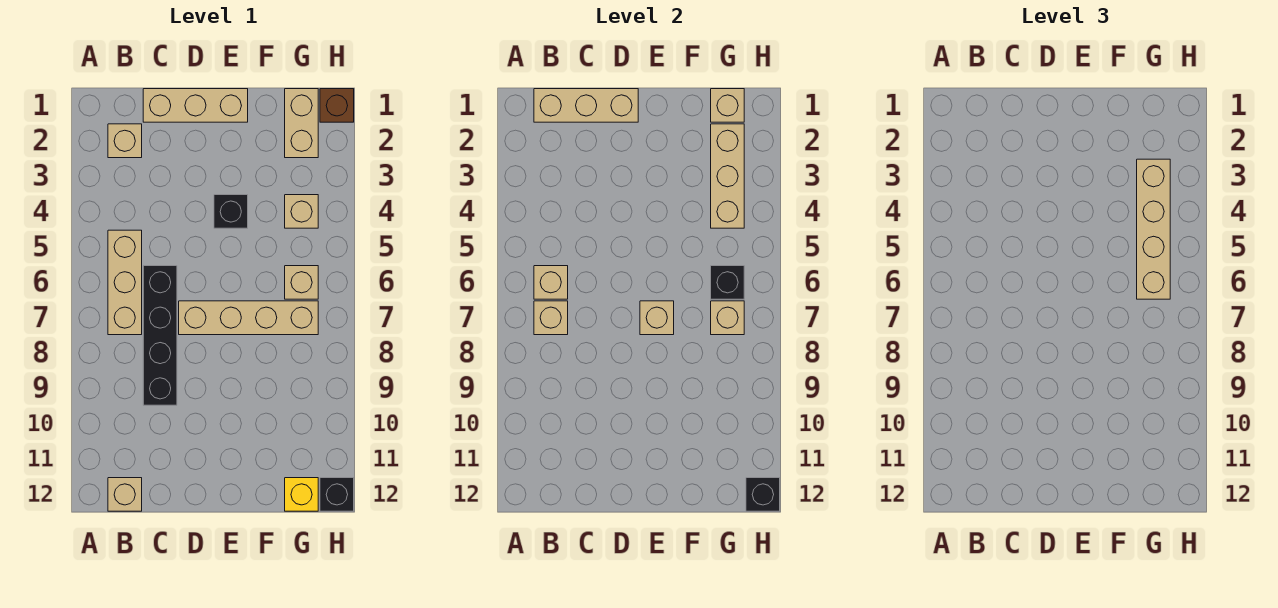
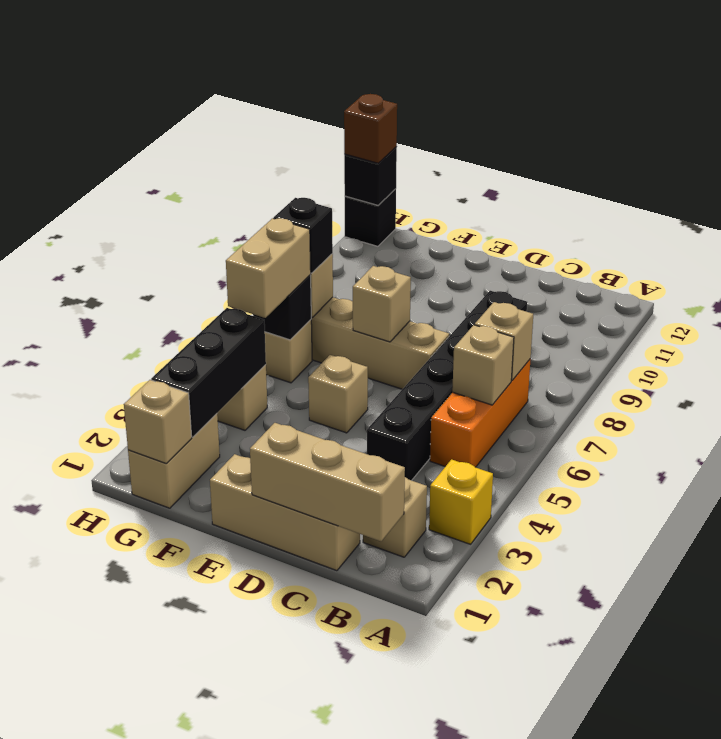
tan brick B5:B7 level 1 -> orange brick B5:B7 level 1
tan brick B12 level 1 -> tan brick E5 level 1
black brick C6:C9 level 1 -> black brick C4:C9 level 1
black brick E4 level 1 -> black brick G7 level 3
tan brick G2:G4 level 2 -> black brick G2:G4 level 2
tan brick G3:G6 level 3 -> tan brick G5:G6 level 3
yellow brick G12 level 1 -> yellow brick A3 level 1
brown brick H1 level 1 -> brown brick H12 level 3

